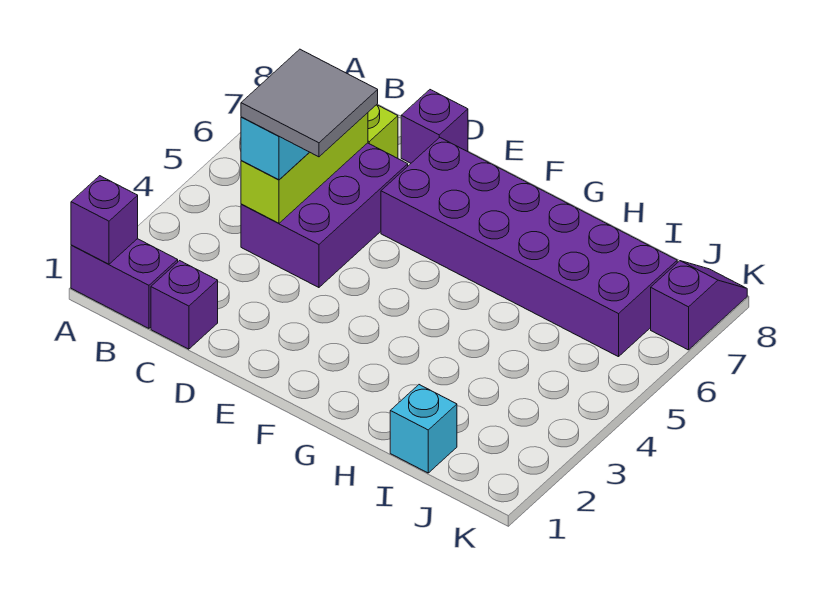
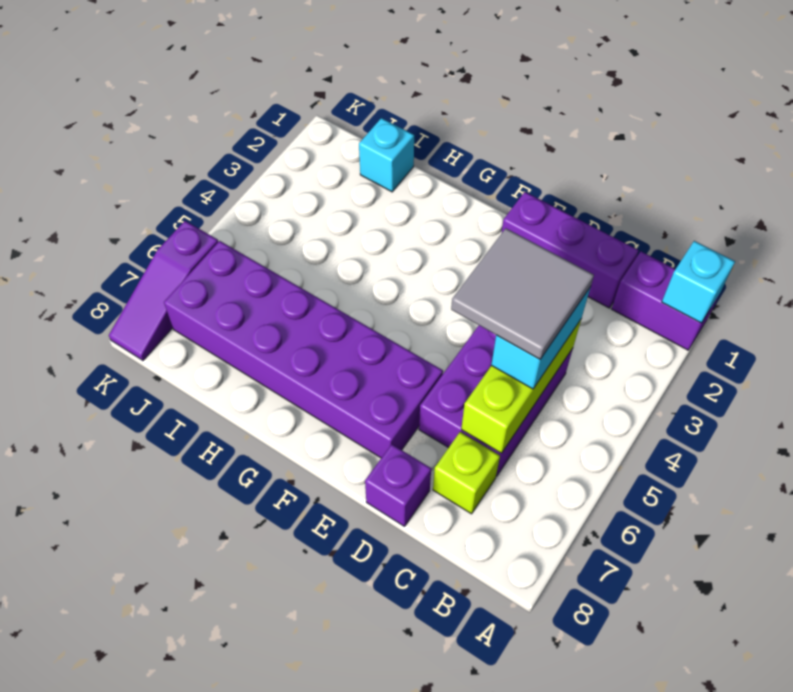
purple brick A1 level 2 -> cyan brick A1 level 2
purple brick C1 level 1 -> purple brick C1:E1 level 1
purple slope K7:K8 level 1 top 7 -> purple slope K6:K8 level 1 top 6

